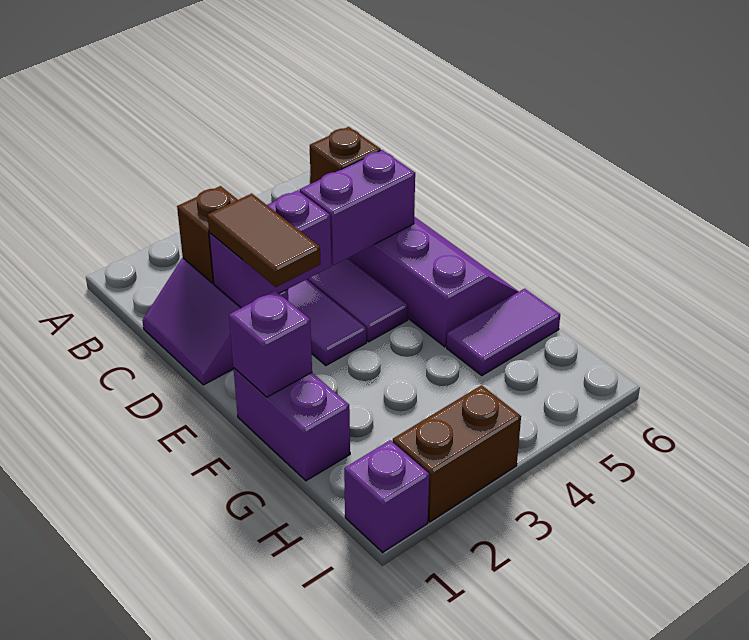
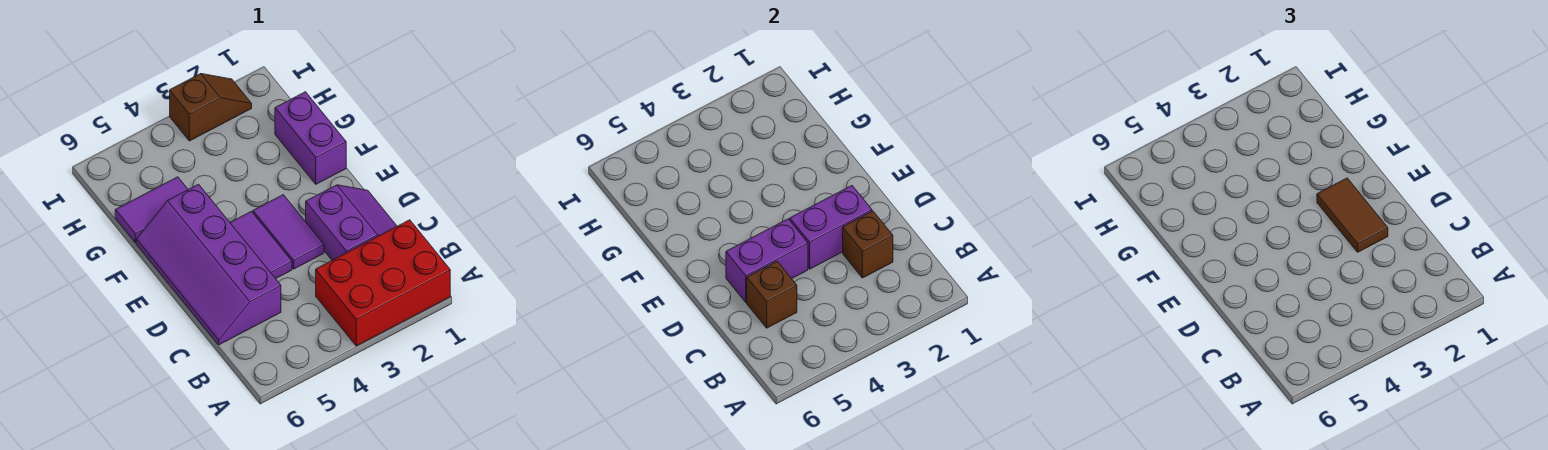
none -> red brick A1:B3 level 1
purple brick F1 level 2 -> none
purple brick I1 level 1 -> none
brown brick I2:I3 level 1 -> brown slope I2:I3 level 1 top 3

